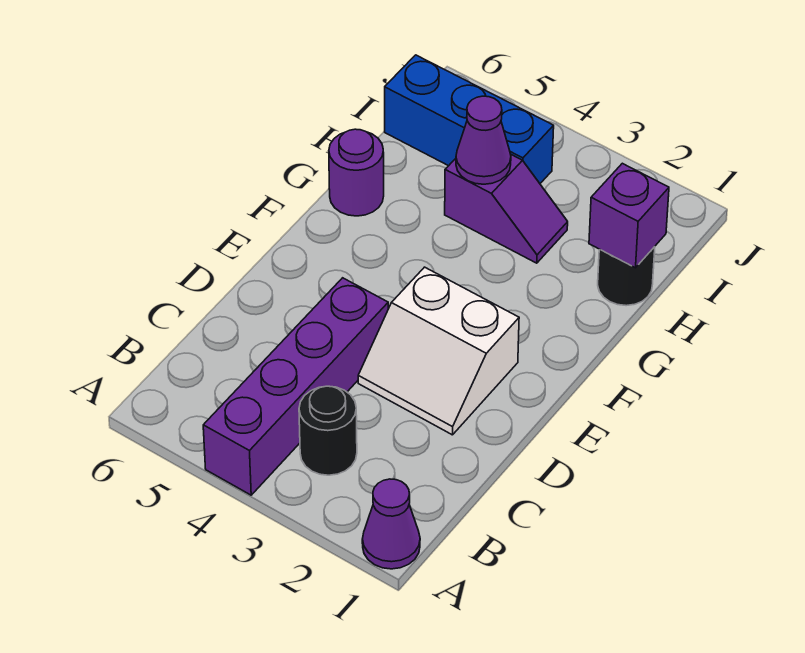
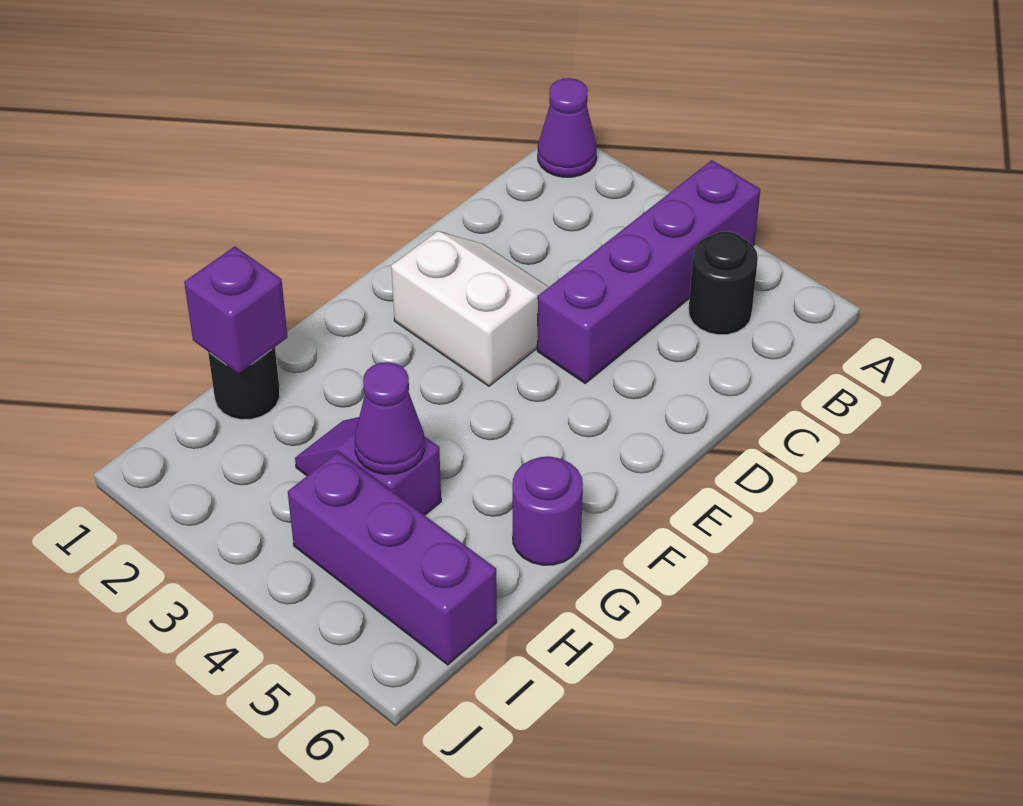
black round brick B3 level 1 -> black round brick B5 level 1
blue brick I4:I6 level 1 -> purple brick I4:I6 level 1

